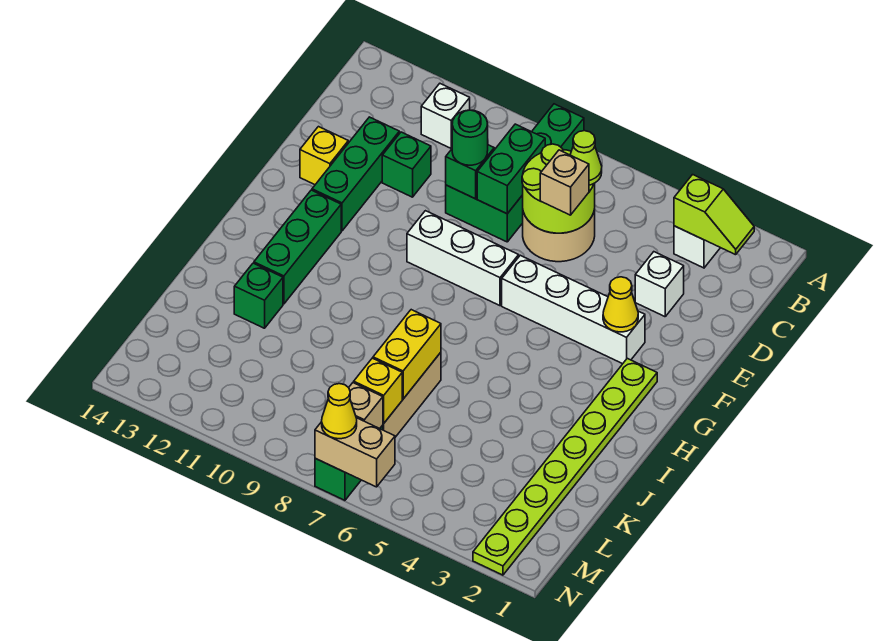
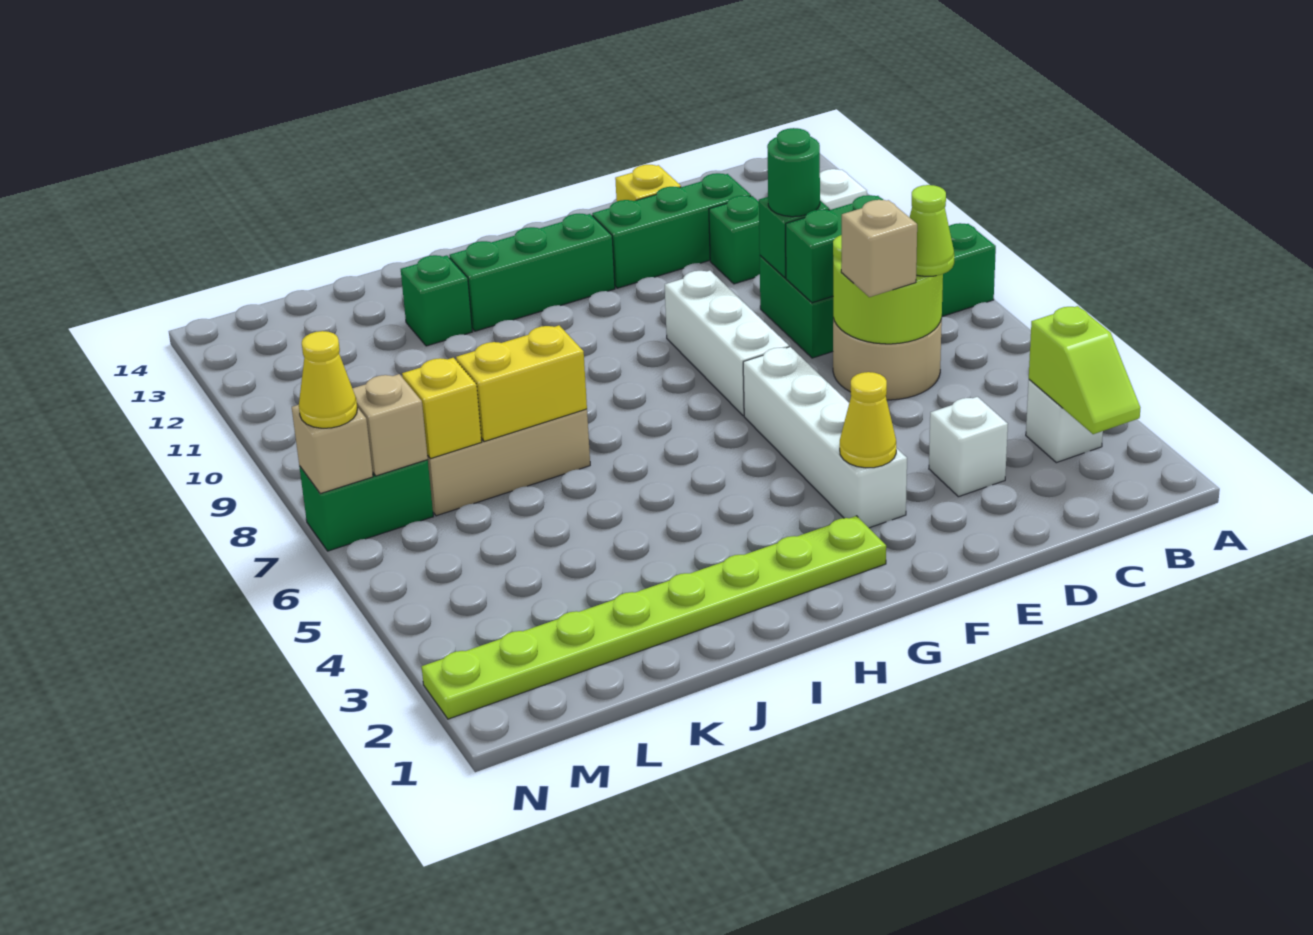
tan brick N6:N7 level 2 -> tan brick N7 level 2

